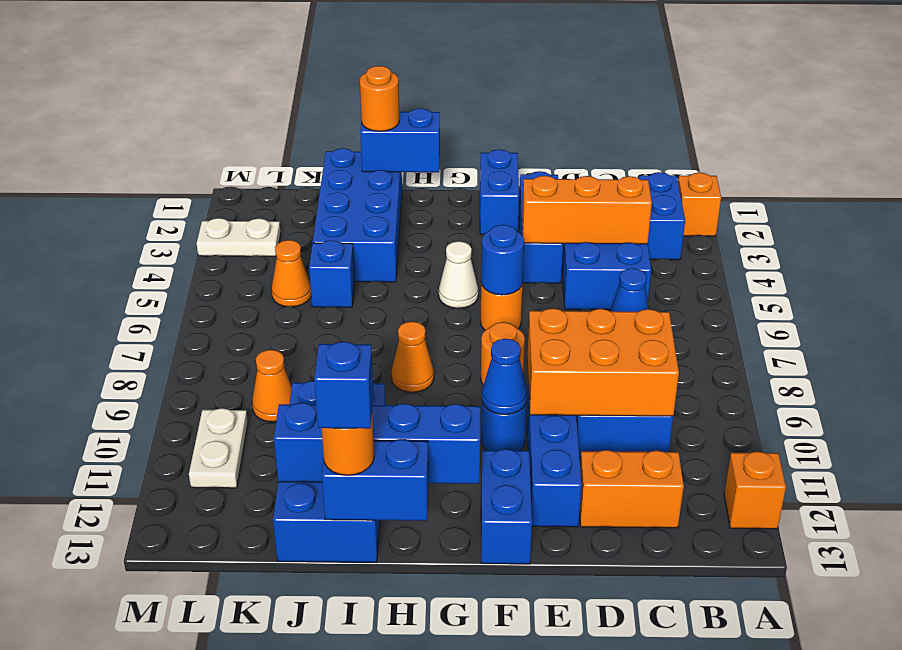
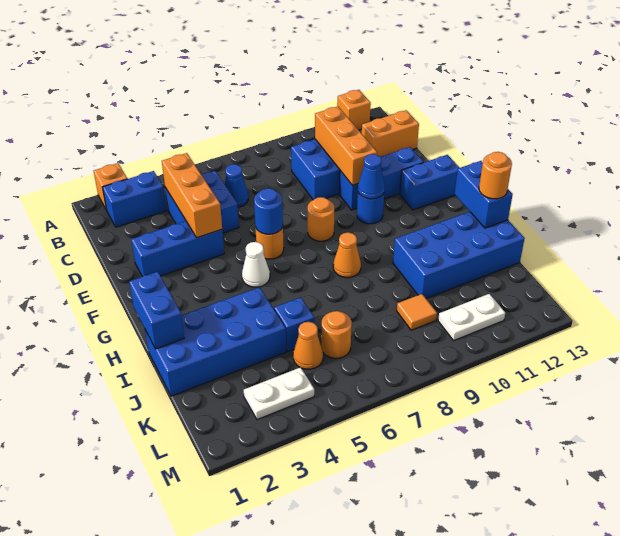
orange brick C9:E10 level 2 -> orange brick C10:E10 level 2
orange brick C12:D12 level 1 -> orange brick C12:C13 level 1
blue brick F1:F2 level 1 -> none
blue brick G12:J12 level 2 -> none
orange round brick I1 level 3 -> orange round brick K6 level 1
blue brick I13 level 4 -> none
orange cone K9 level 1 -> orange tile K9 level 1
white plate L3:M3 level 1 -> white plate L3:L4 level 1

